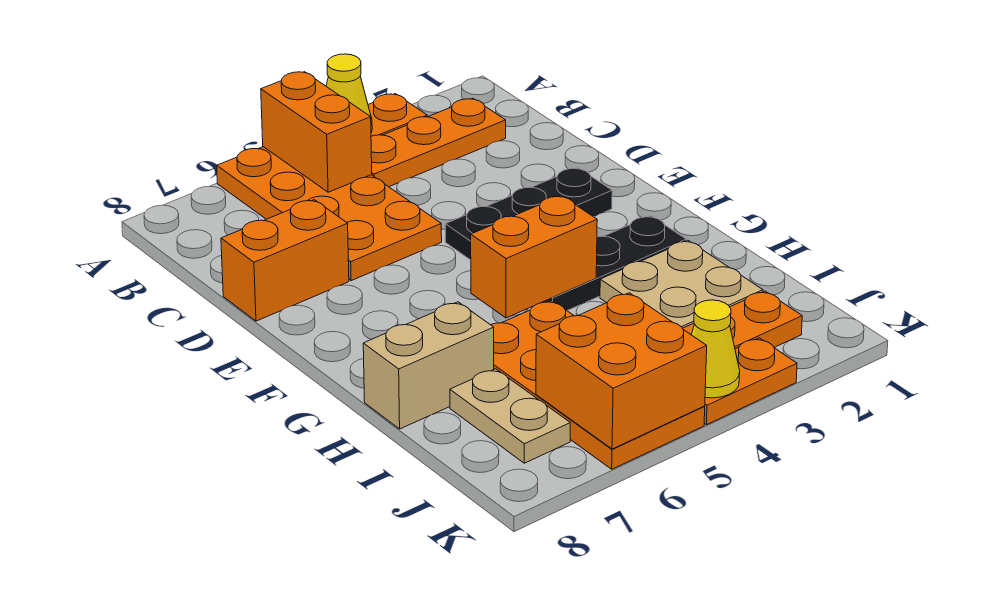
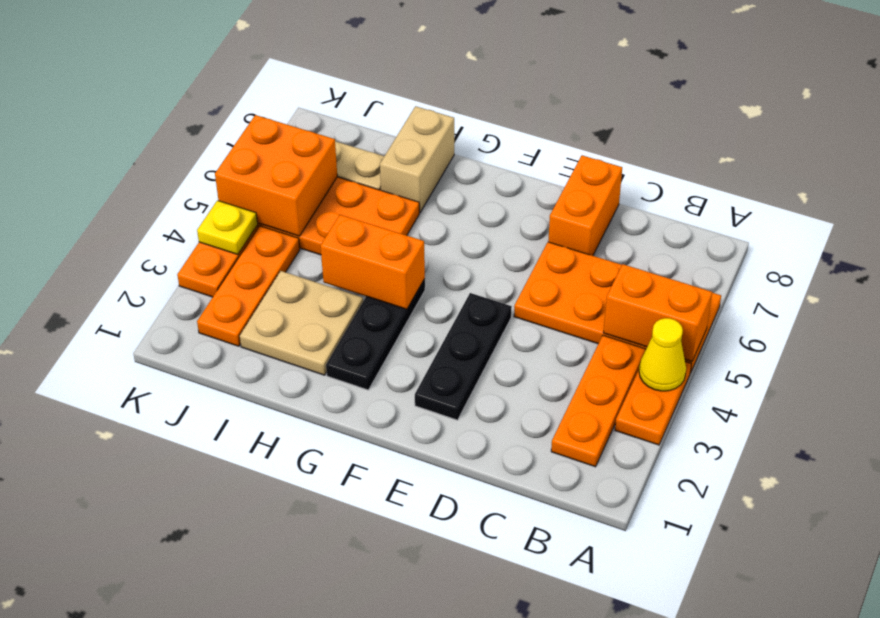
orange brick G4:G5 level 2 -> orange brick G4:H4 level 2
yellow cone K4 level 2 -> yellow plate K4 level 2

